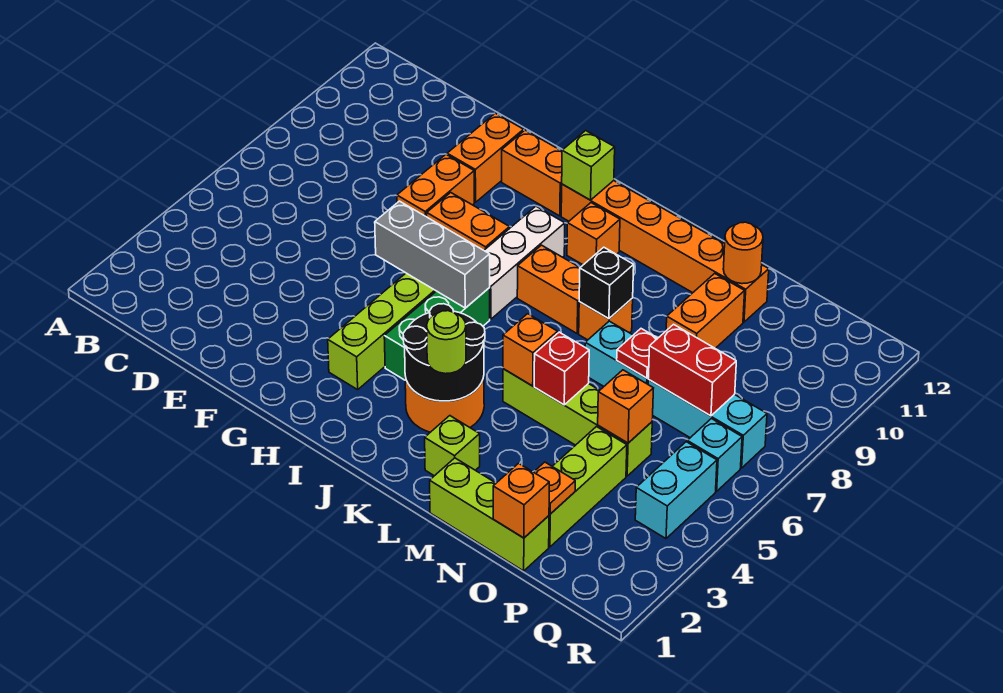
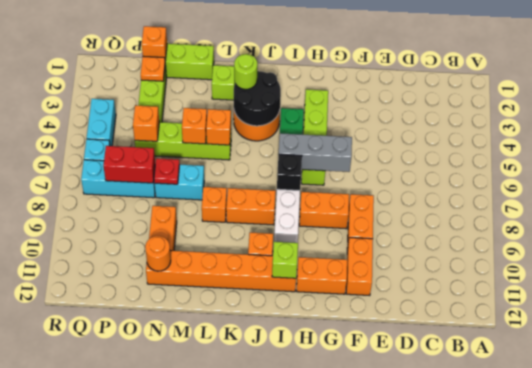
black brick L8 level 2 -> black brick I7 level 2
red brick M5 level 2 -> orange brick M5 level 2

